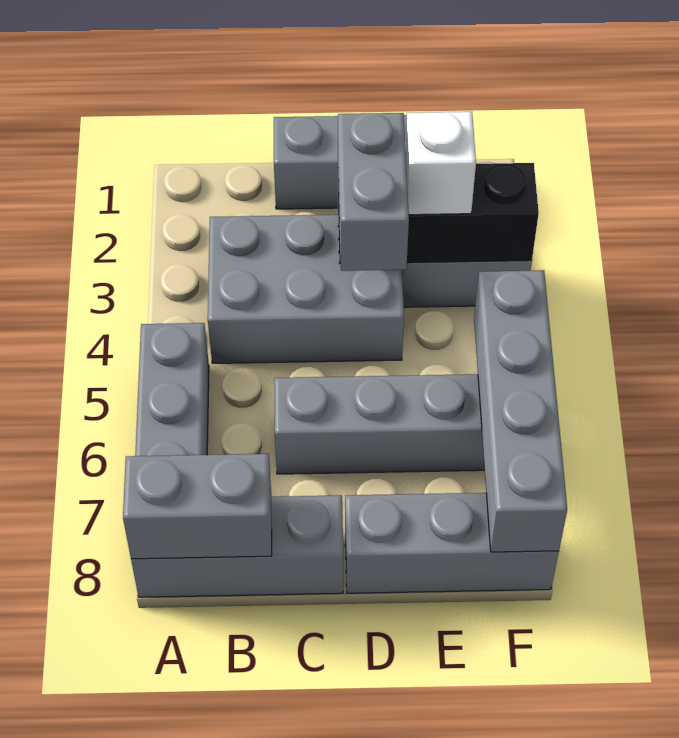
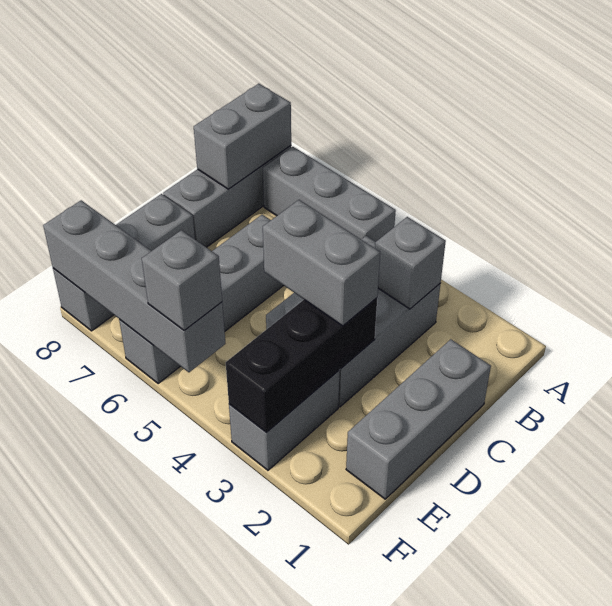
none -> grey brick B3 level 2
white brick E3 level 3 -> none
none -> grey brick F5 level 3

